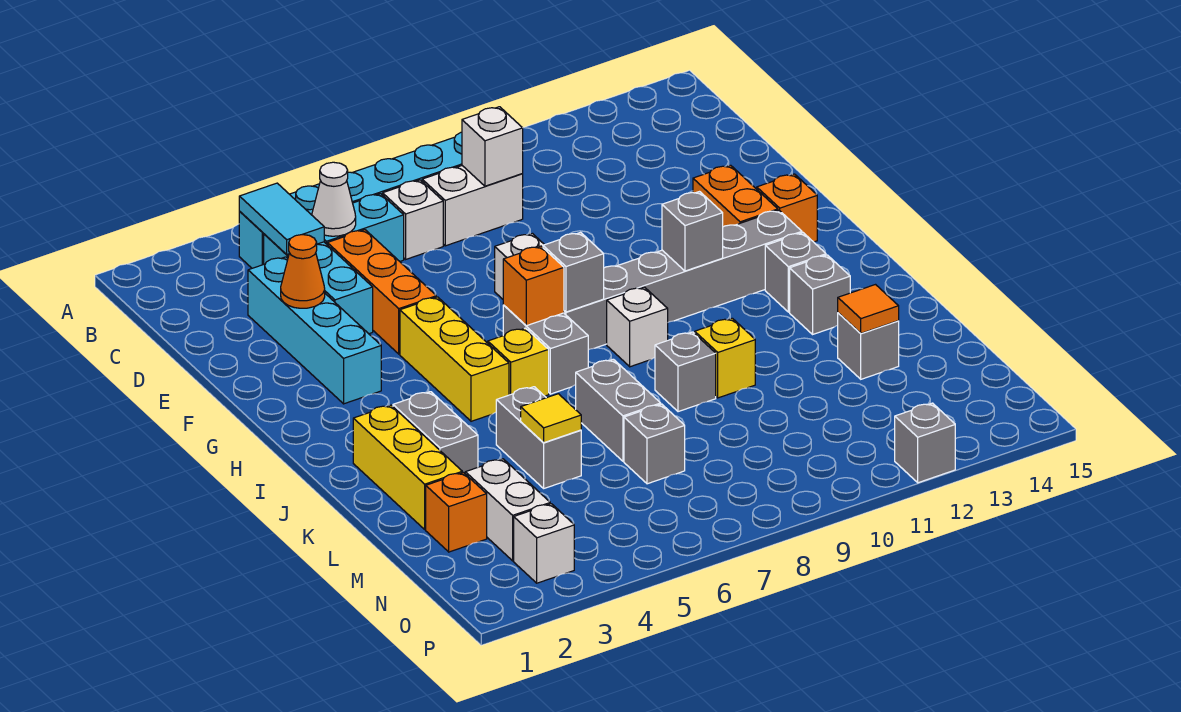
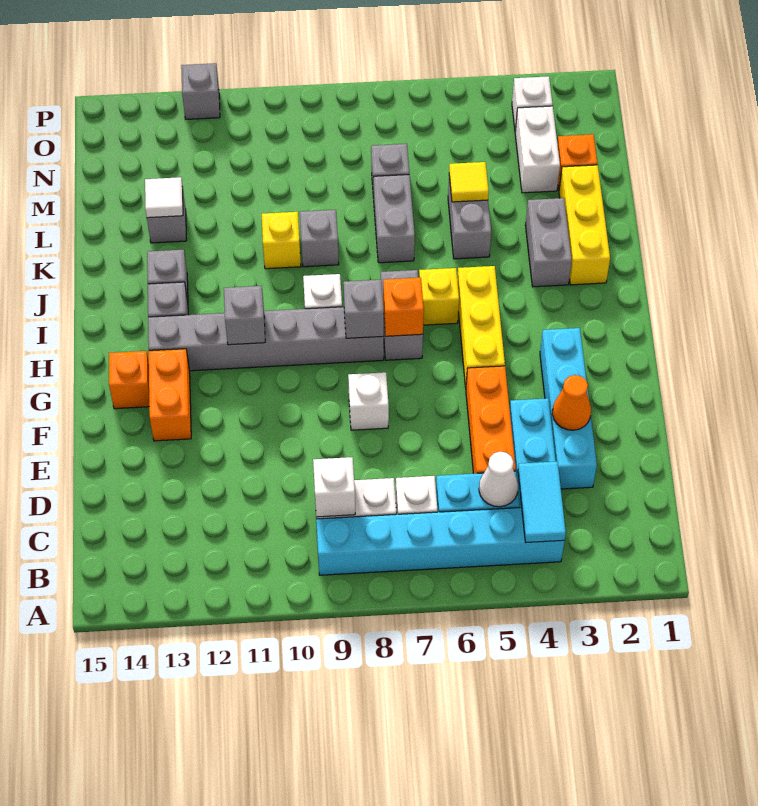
orange tile L13 level 2 -> white tile L13 level 2

